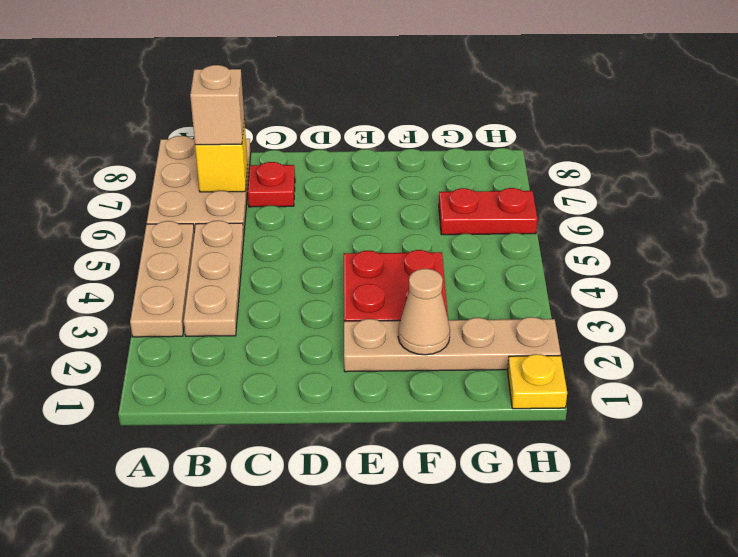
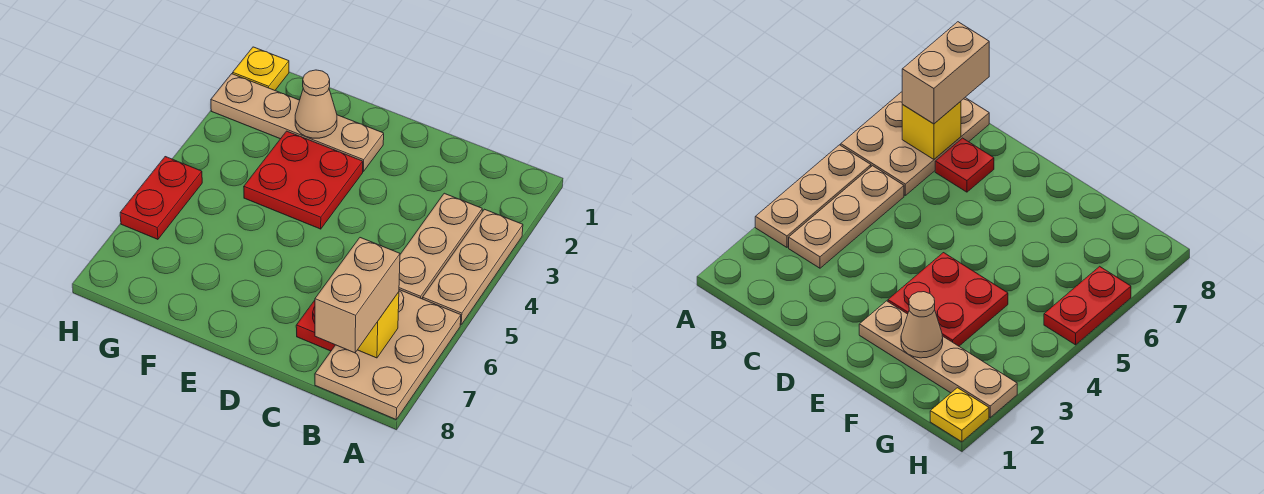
tan brick B7 level 3 -> tan brick B7:B8 level 3
red plate G6:H6 level 1 -> red plate H5:H6 level 1

